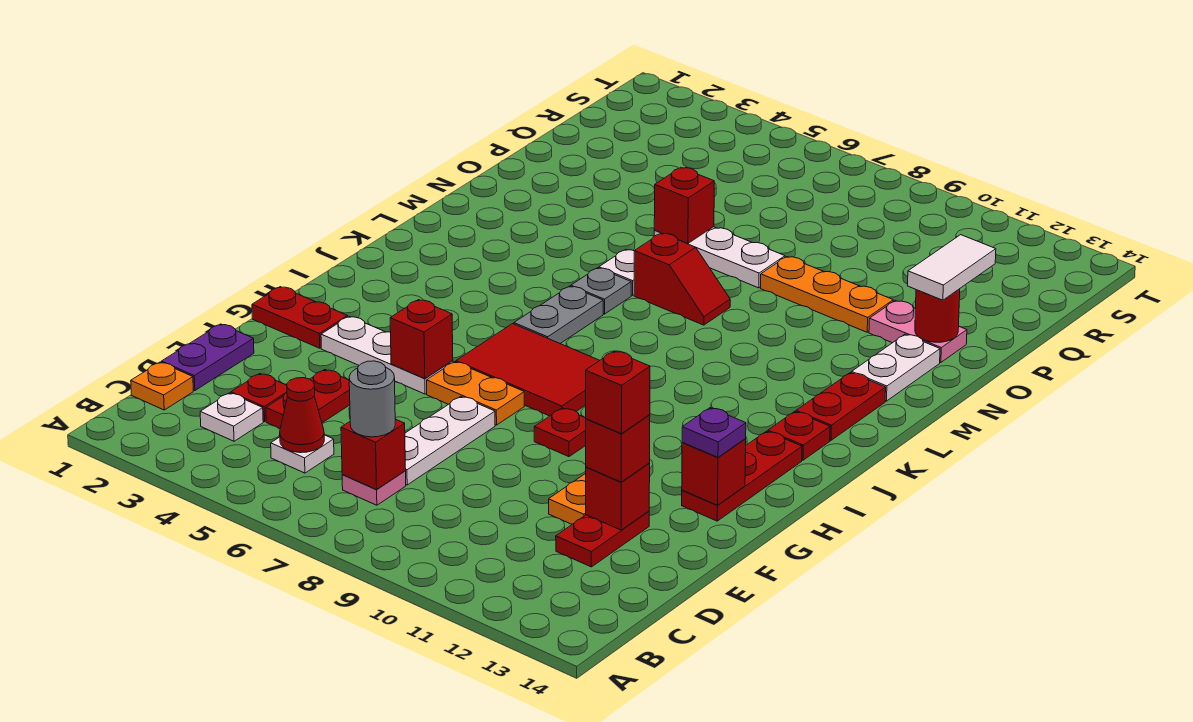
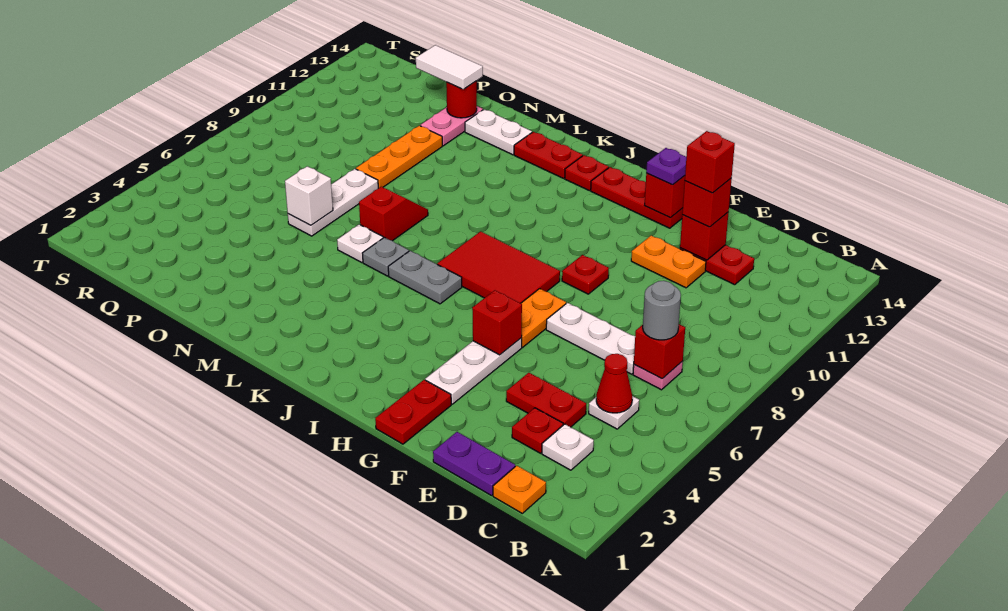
red tile H6:I8 level 1 -> red tile H7:J8 level 1
red brick O6 level 2 -> white brick O6 level 2

